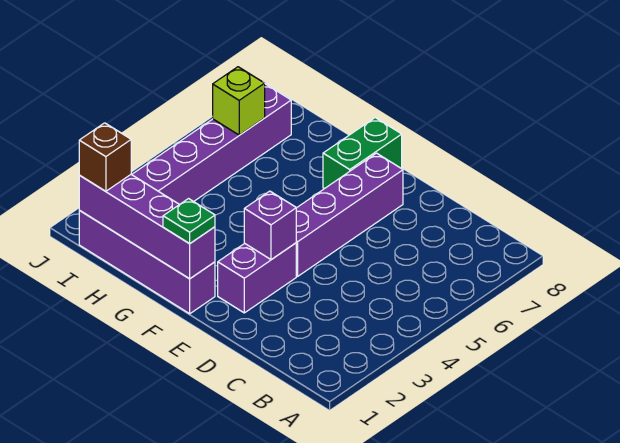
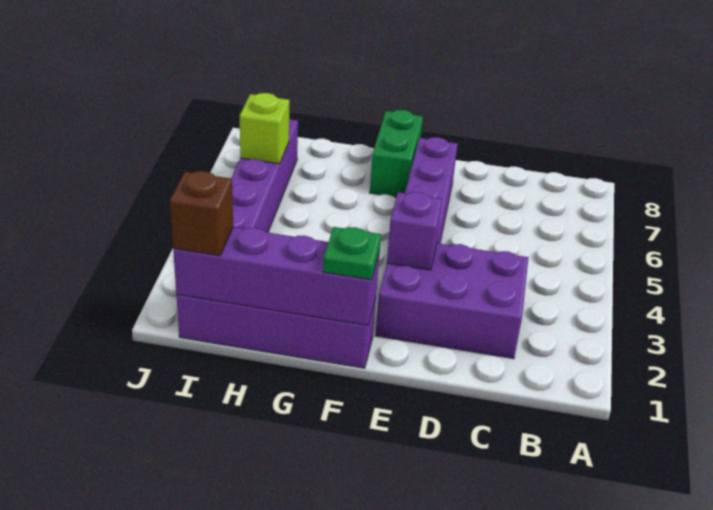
purple brick E2:E3 level 1 -> purple brick C2:E3 level 1

